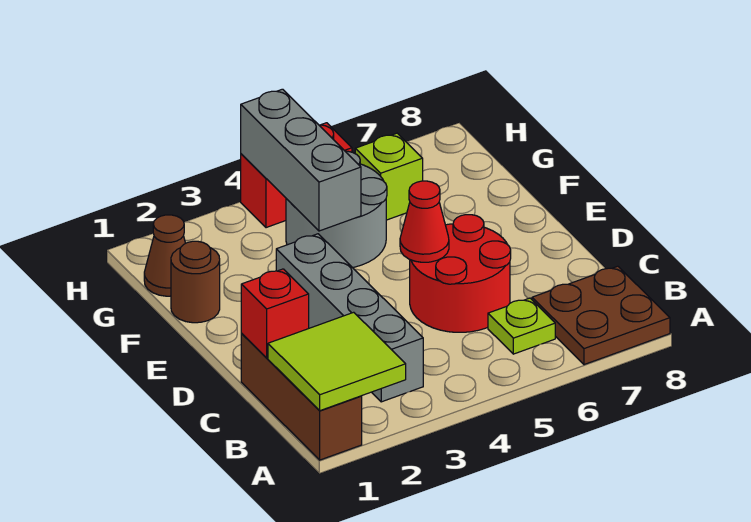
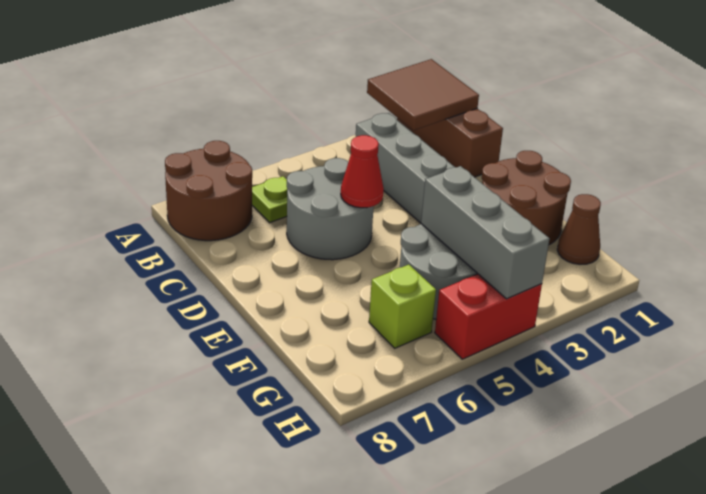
lime tile A1:B2 level 2 -> brown tile A1:B2 level 2
brown plate A7:B8 level 1 -> brown round brick A7:B8 level 1
red brick C1 level 2 -> none
red round brick C5:D6 level 1 -> grey round brick C5:D6 level 1
brown round brick F1 level 1 -> brown round brick E1:F2 level 1

